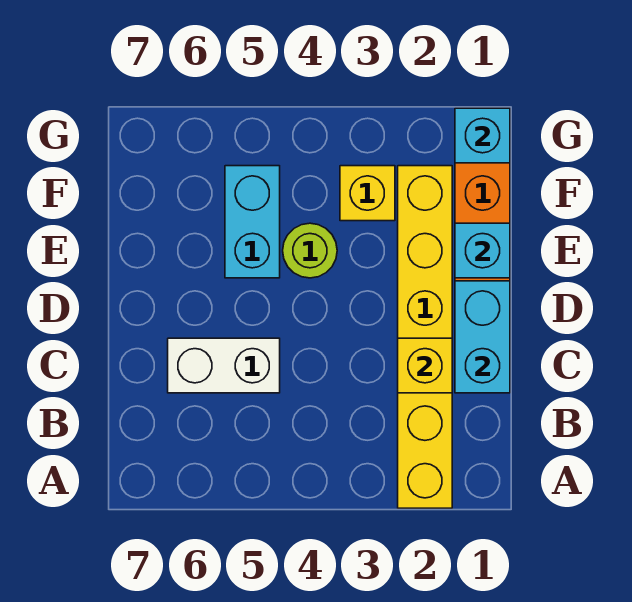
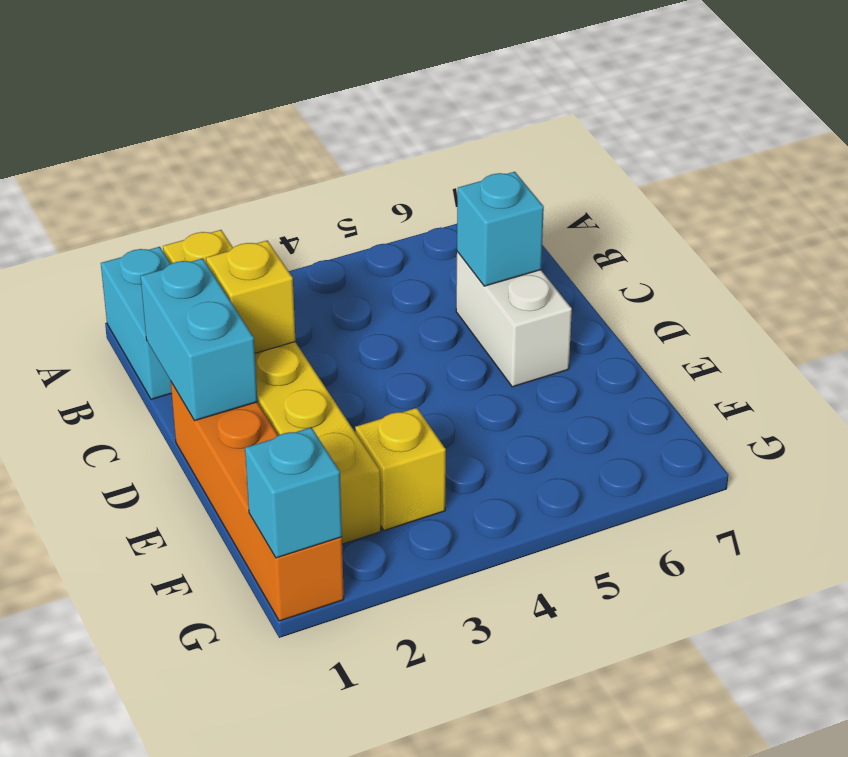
white brick C5:C6 level 1 -> white brick C6:D6 level 1
cyan brick E1 level 2 -> cyan brick C6 level 2
lime round brick E4 level 1 -> none
cyan brick E5:F5 level 1 -> cyan brick A1:B1 level 1

